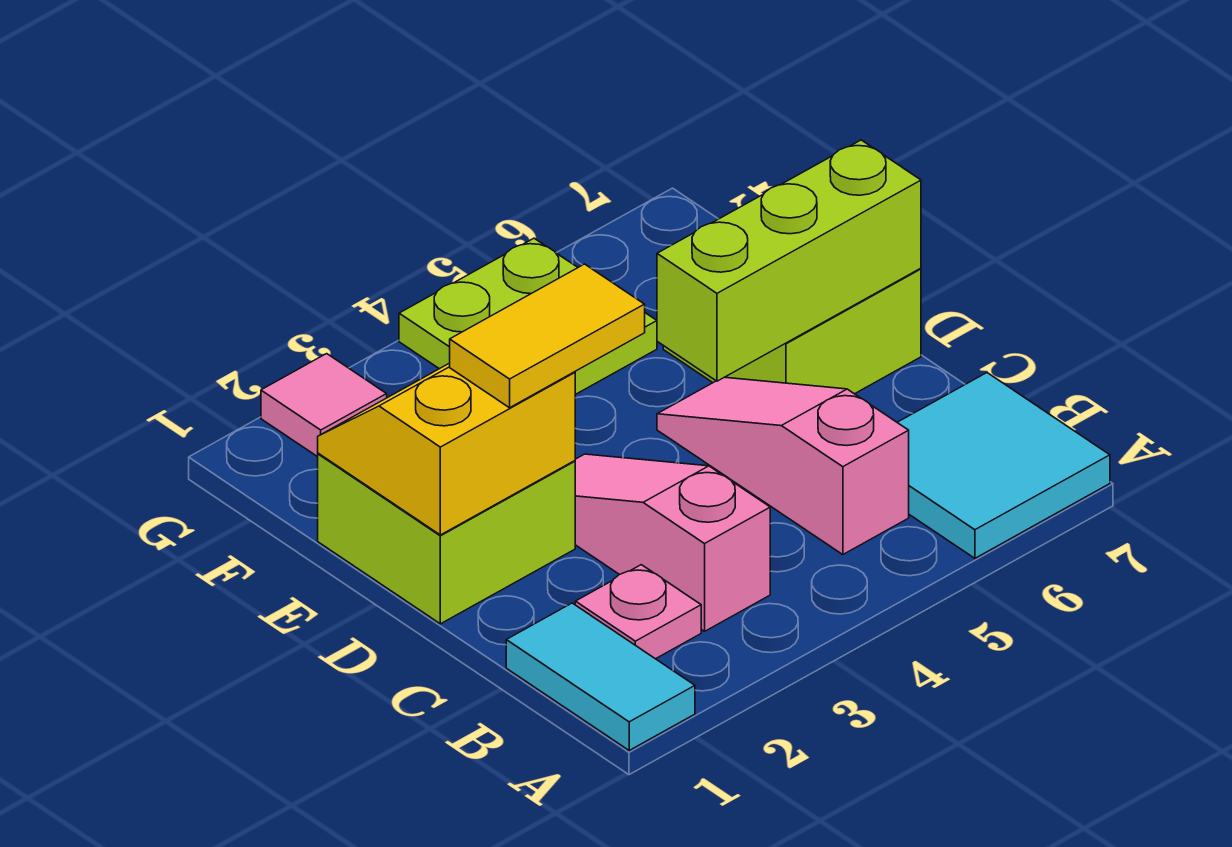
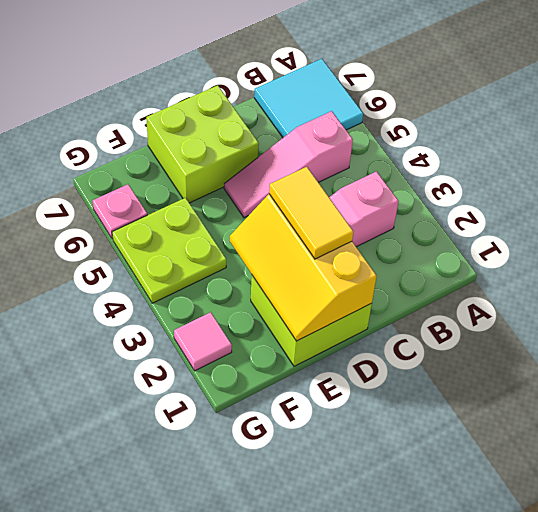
cyan tile A1:B1 level 1 -> none
pink plate B2 level 1 -> pink plate G6 level 1
yellow slope D1:E2 level 2 top D -> yellow slope D1:E3 level 2 top D
lime brick D5:D7 level 2 -> none

